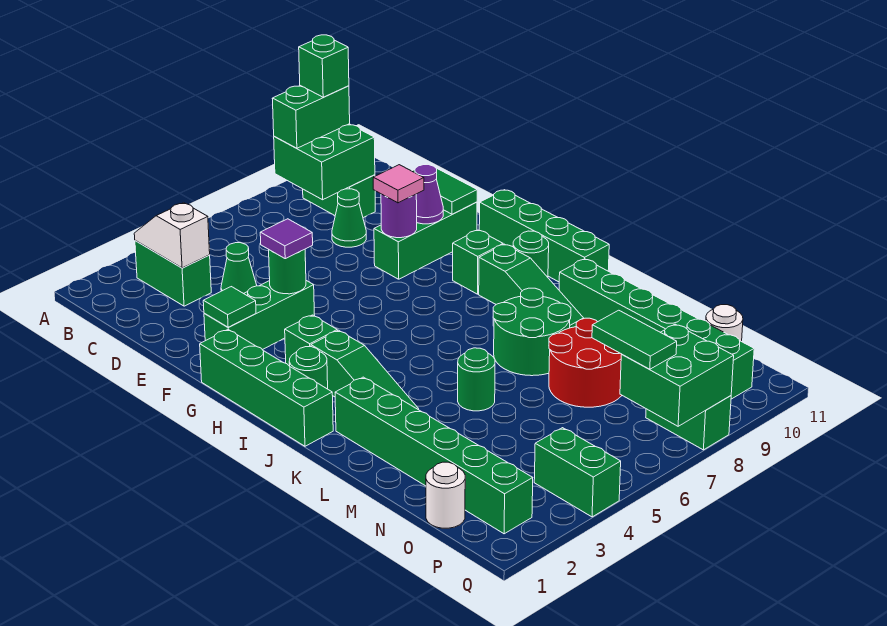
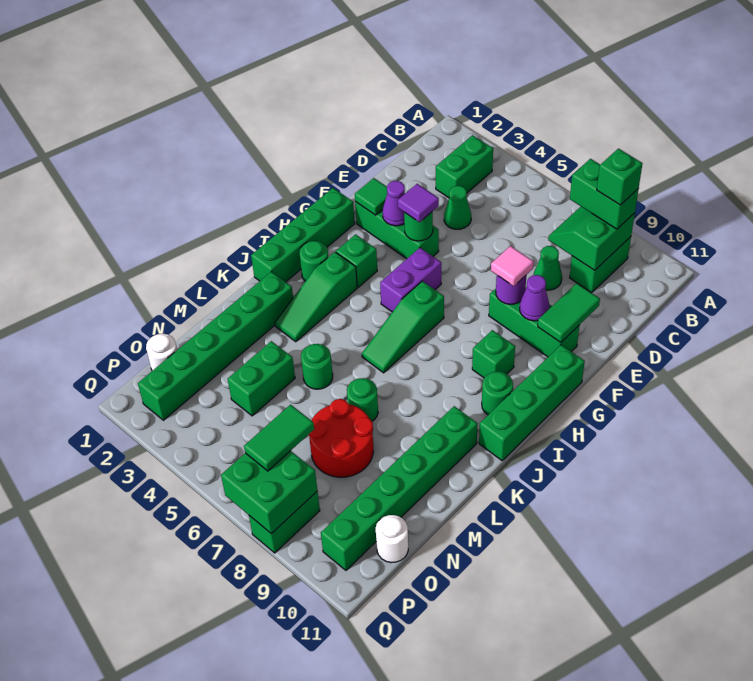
white slope B3:C3 level 2 top C -> none
green brick B8:C9 level 2 -> green slope B8:C9 level 2 top 9
none -> purple cone F3 level 2
none -> purple brick G5:H5 level 1
green slope I9:K9 level 1 top I -> green slope H6:J6 level 1 top H
green round brick K7:L8 level 1 -> green round brick L7 level 1
green brick P4:Q4 level 1 -> green brick M4:N4 level 1

